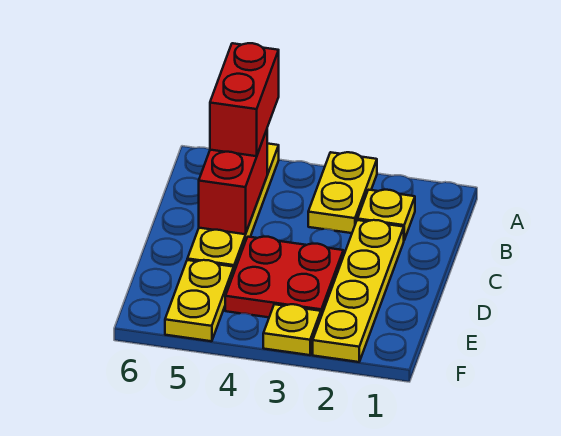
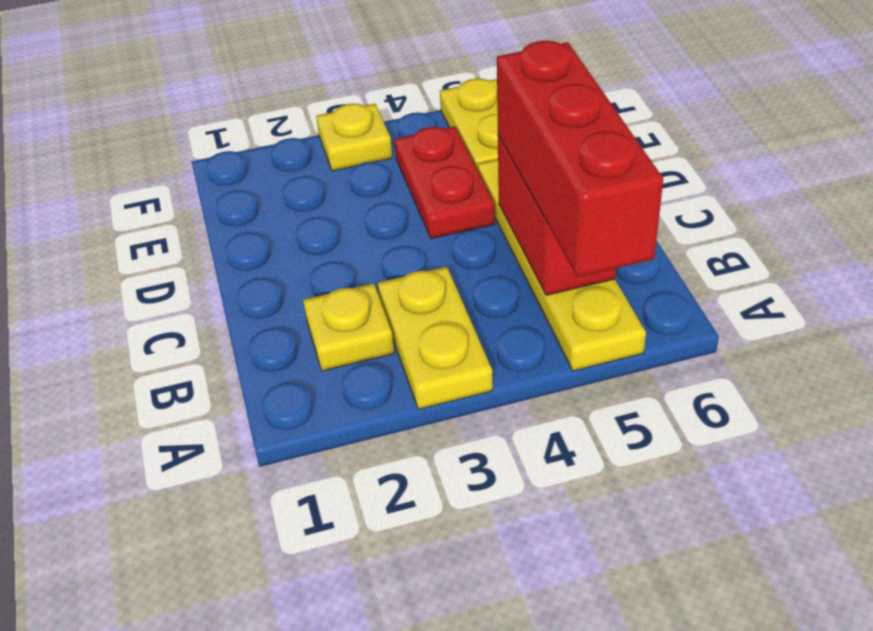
red brick A5:B5 level 3 -> red brick A5:C5 level 3
yellow plate C2:F2 level 1 -> none
red plate D3:E4 level 1 -> red plate D4:E4 level 1

